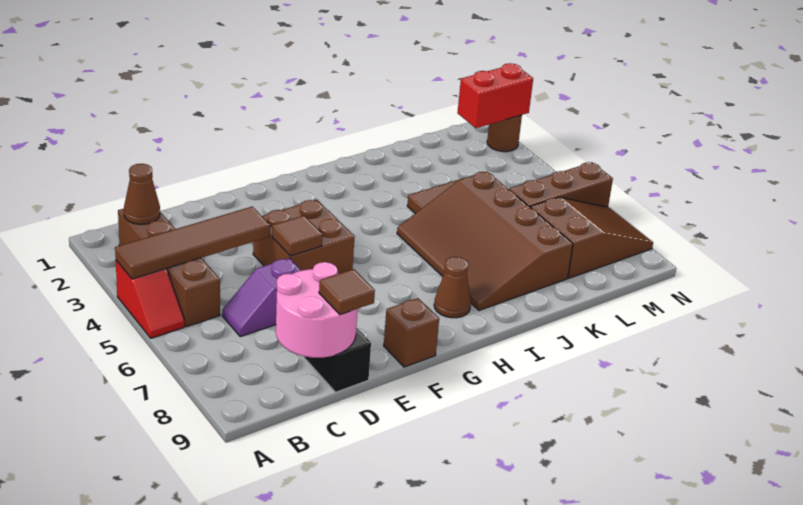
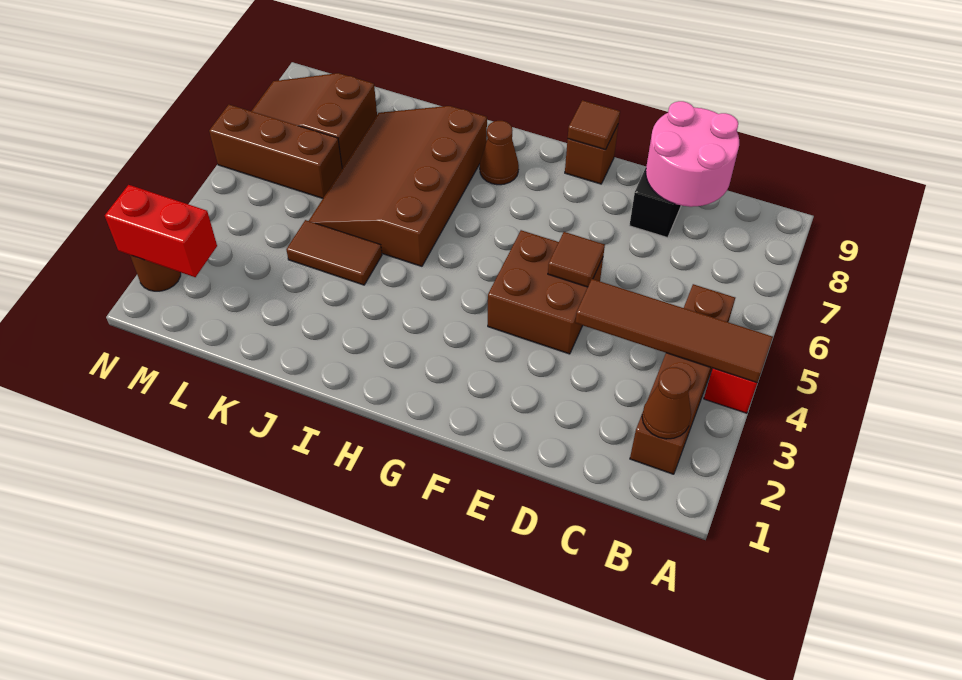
purple slope C6:D6 level 1 top D -> none
brown tile D9 level 3 -> brown tile F9 level 2
brown slope I5:K8 level 1 top K -> brown slope I5:K8 level 1 top I

